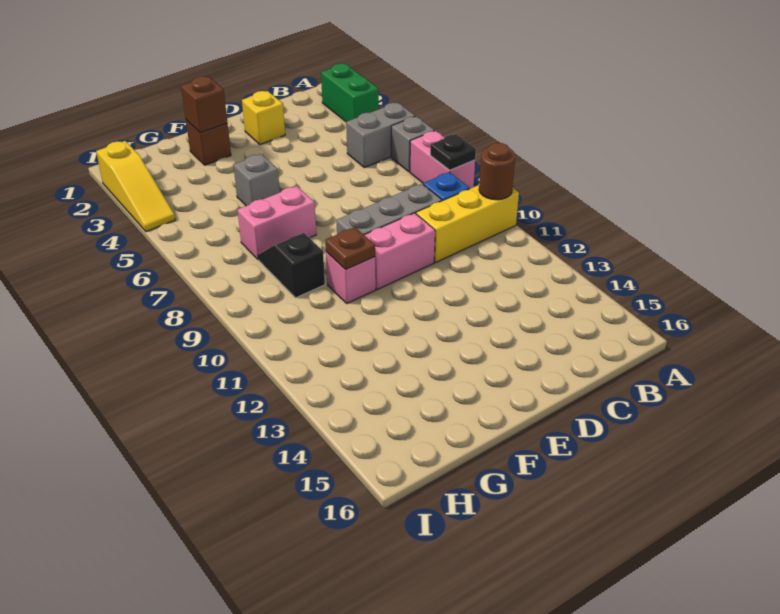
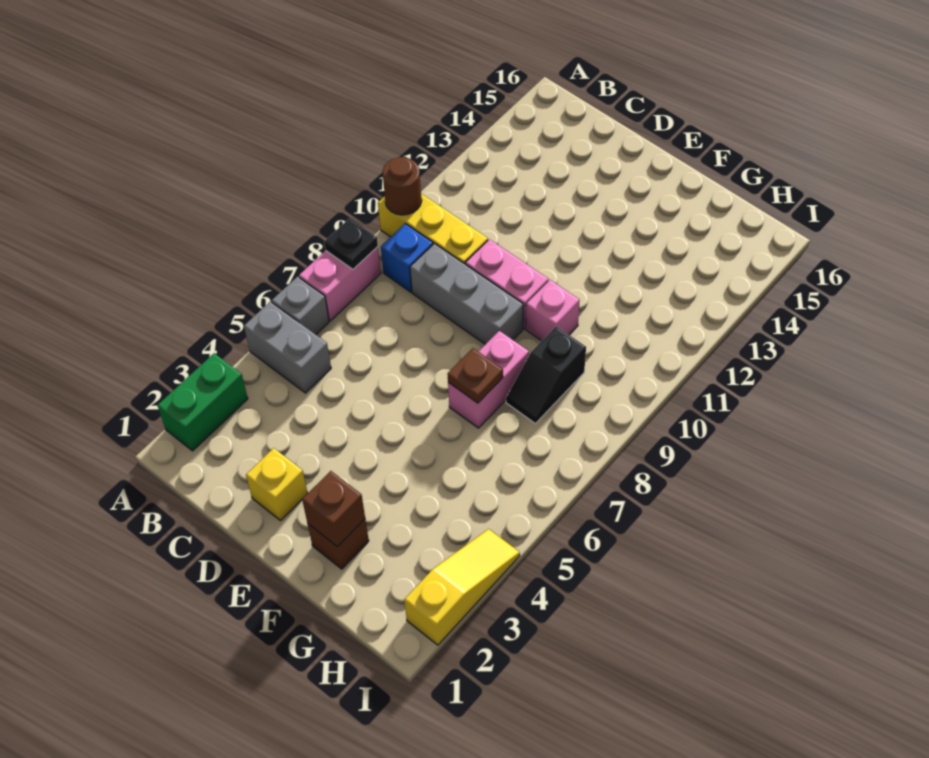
grey brick F5 level 1 -> none
pink brick F7:G7 level 1 -> pink brick F7:F8 level 1
brown plate F10 level 2 -> brown plate F7 level 2

